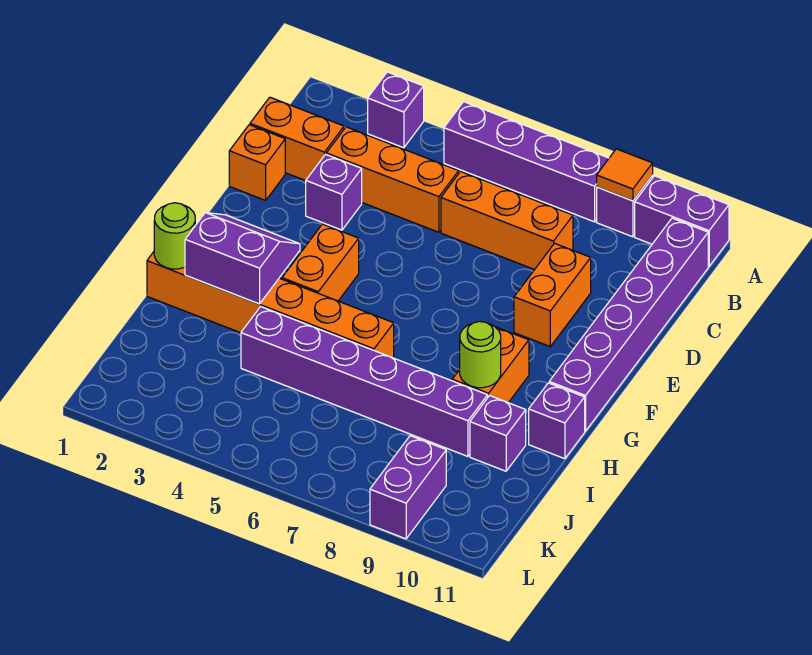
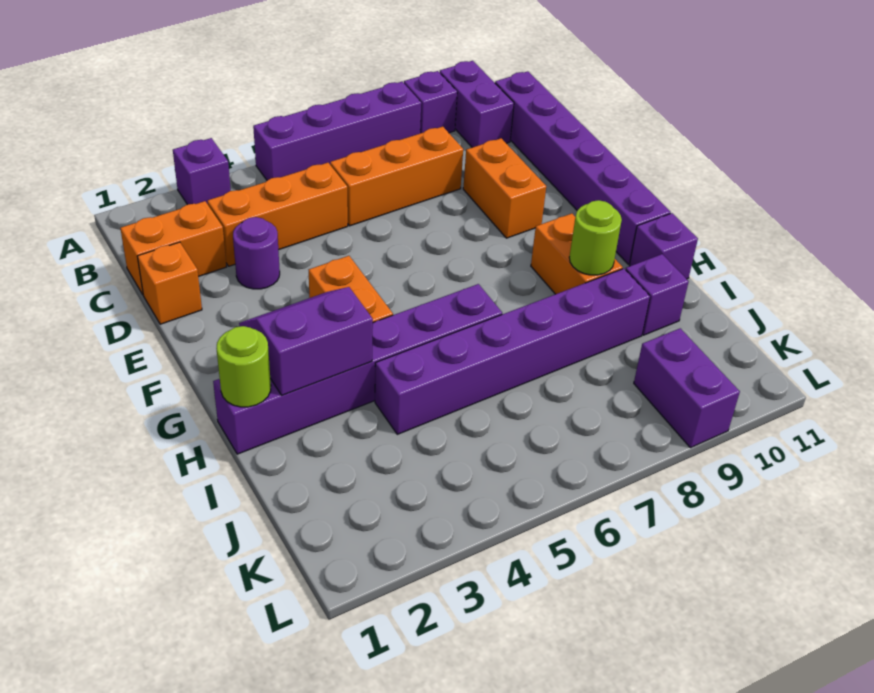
orange tile A9 level 2 -> none
purple brick A10:A11 level 1 -> purple brick A10:B10 level 1
purple brick D3 level 1 -> purple round brick D3 level 1
orange brick H1:H6 level 1 -> purple brick H1:H6 level 1

